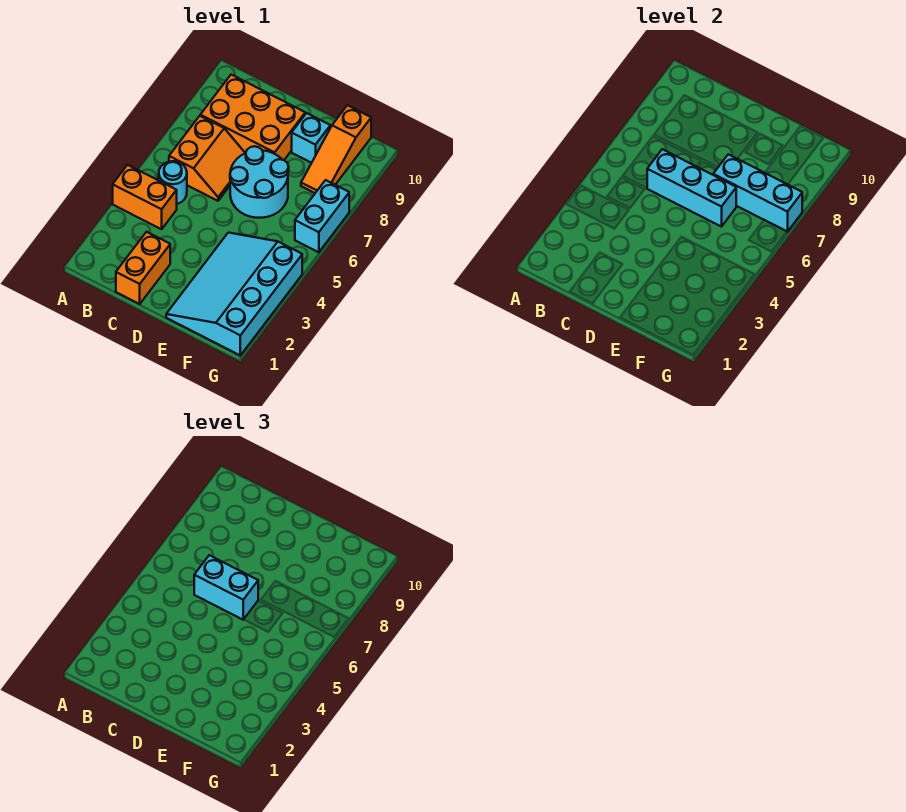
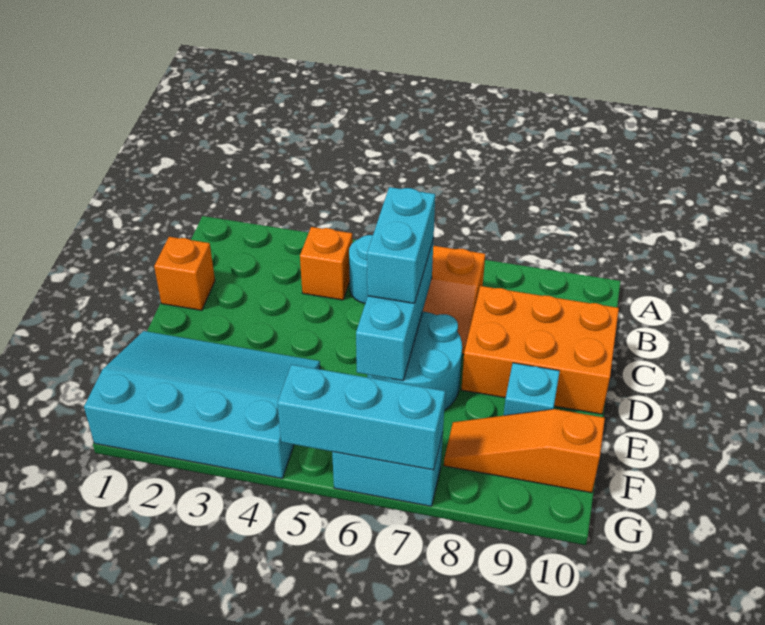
orange brick A4:B4 level 1 -> orange brick B4 level 1
orange brick B8:D9 level 1 -> orange brick C8:D10 level 1
orange brick C1:C2 level 1 -> orange brick C1 level 1
cyan brick E7:G7 level 2 -> cyan brick G5:G7 level 2

